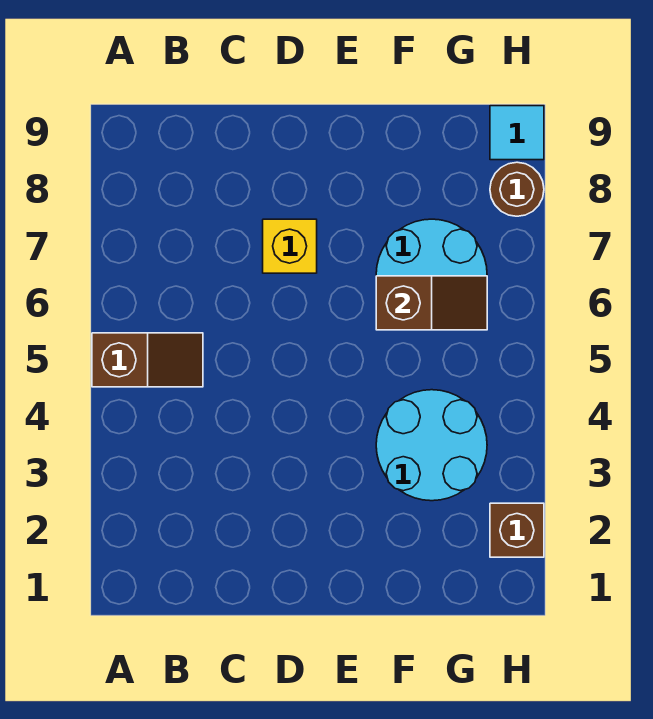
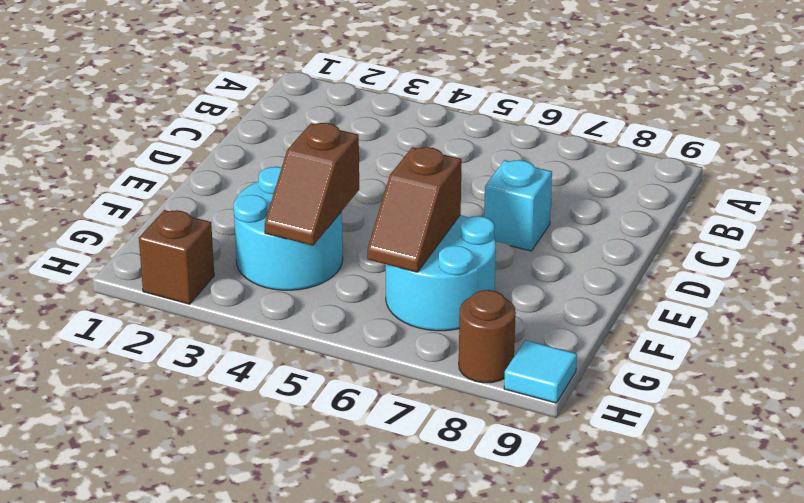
brown slope A5:B5 level 1 top A -> brown slope F4:G4 level 2 top F
yellow brick D7 level 1 -> cyan brick D7 level 1

